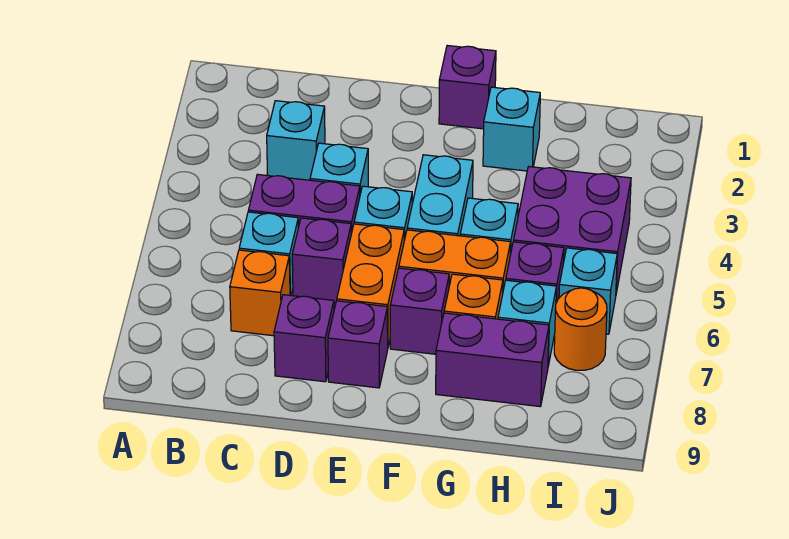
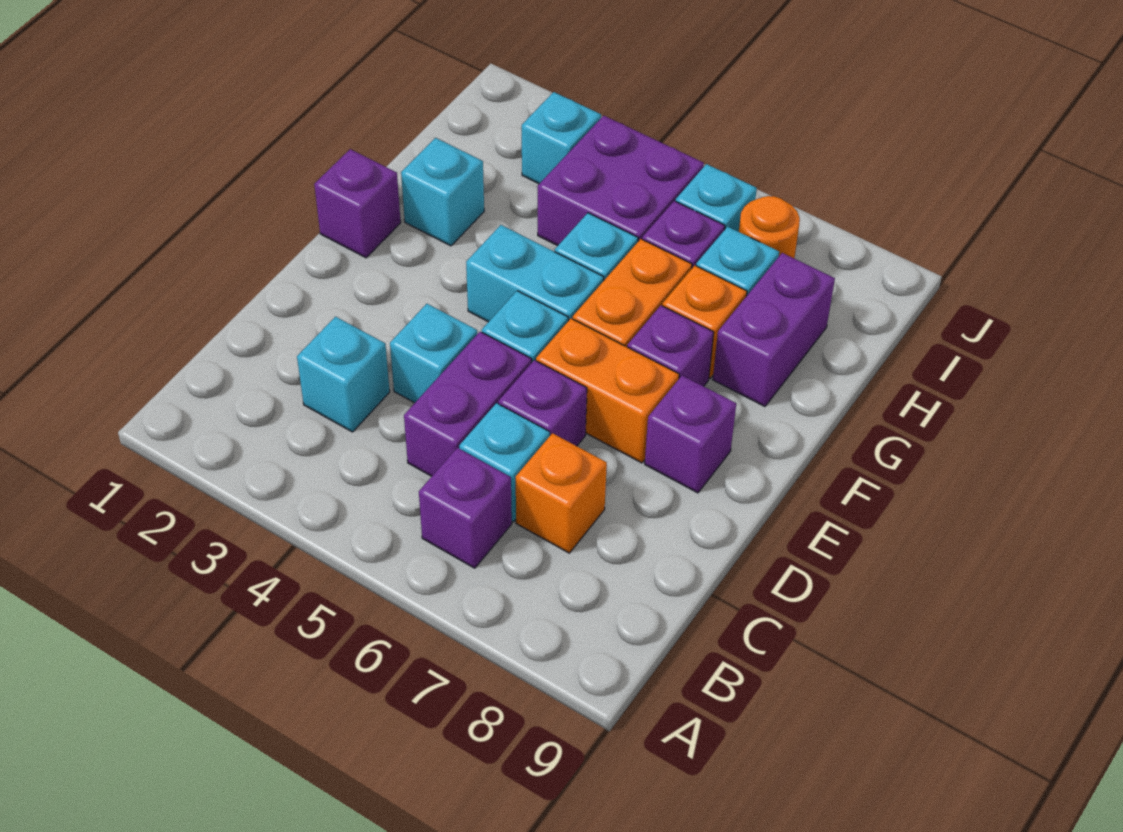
purple brick D8 level 1 -> purple brick B6 level 1
none -> cyan brick I3 level 1

